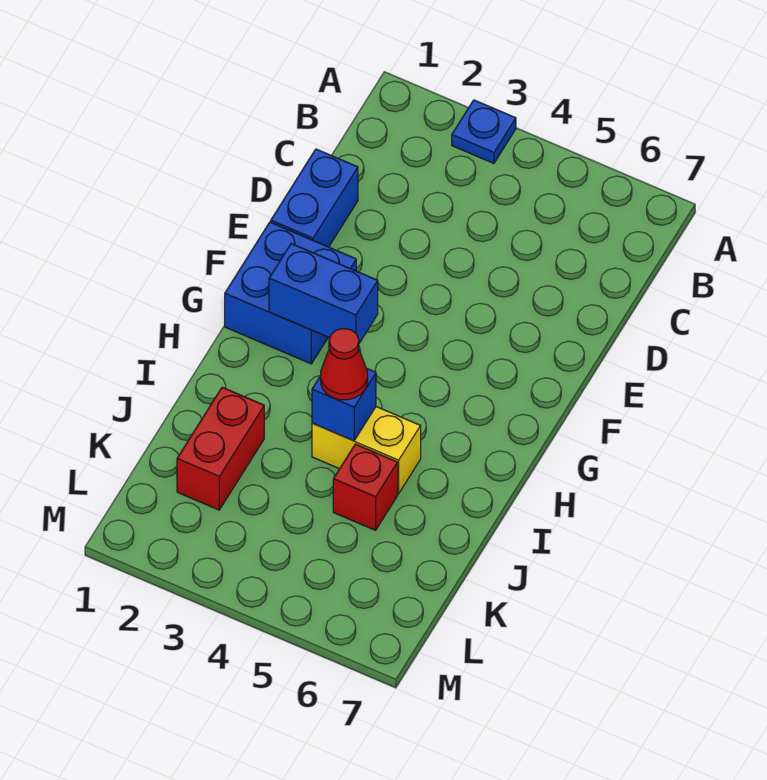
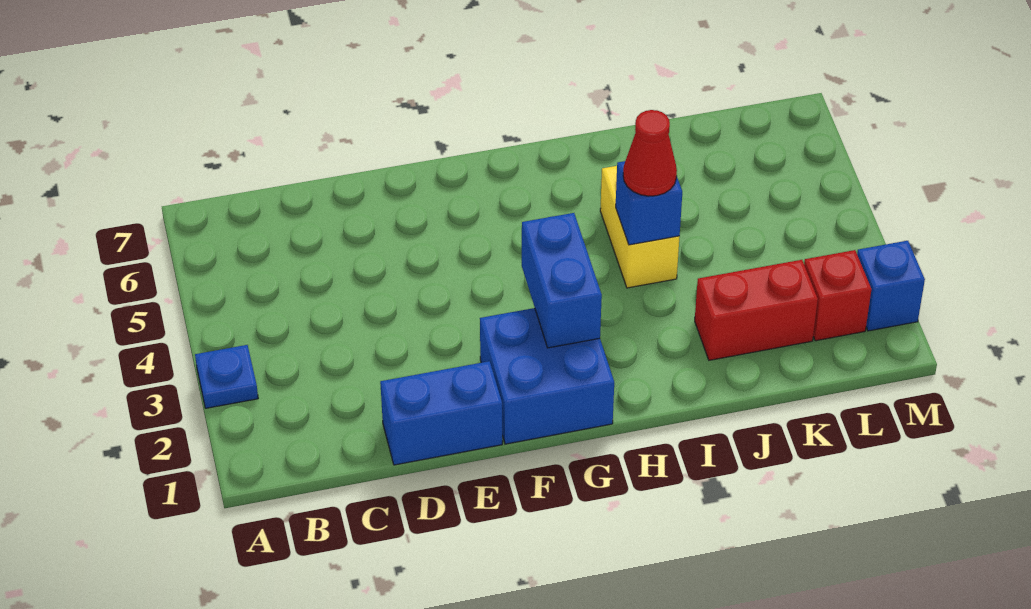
red brick J5 level 1 -> red brick L2 level 1
none -> blue brick M2 level 1

